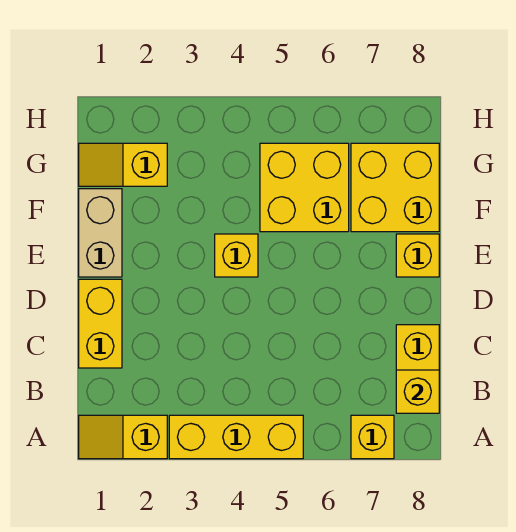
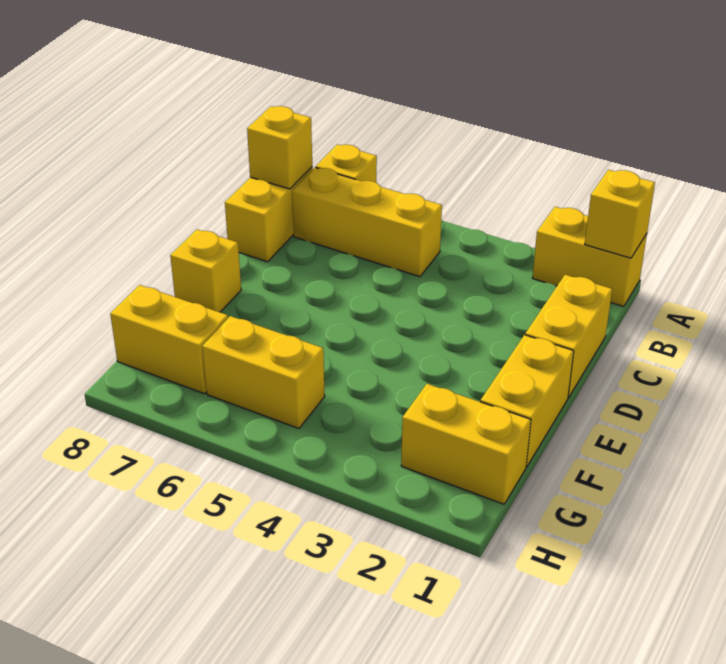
yellow slope A1:A2 level 1 top 2 -> yellow brick A1:A2 level 1
yellow brick A3:A5 level 1 -> yellow brick B5:B7 level 1
tan brick E1:F1 level 1 -> yellow brick E1:F1 level 1
yellow brick E4 level 1 -> yellow brick A1 level 2
yellow brick F5:G6 level 1 -> yellow brick G5:G6 level 1
yellow brick F7:G8 level 1 -> yellow brick G7:G8 level 1
yellow slope G1:G2 level 1 top 2 -> yellow brick G1:G2 level 1

